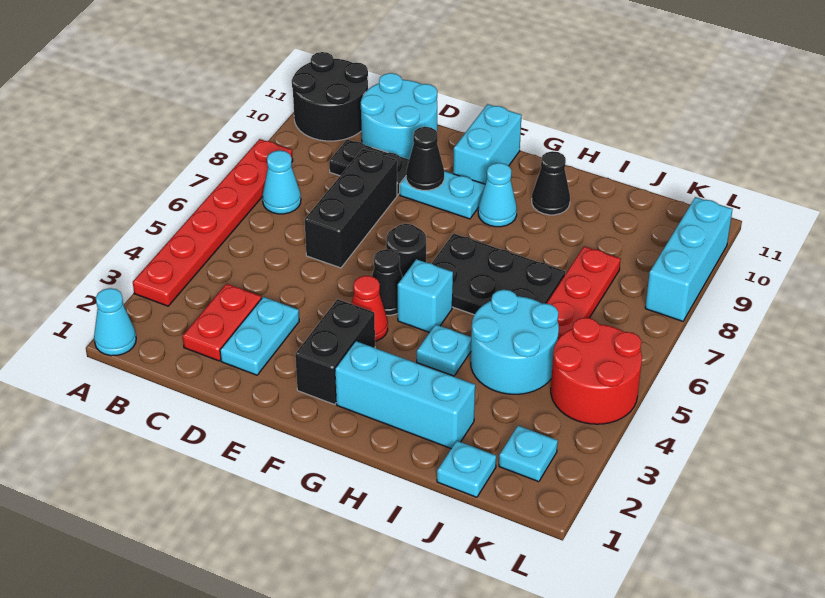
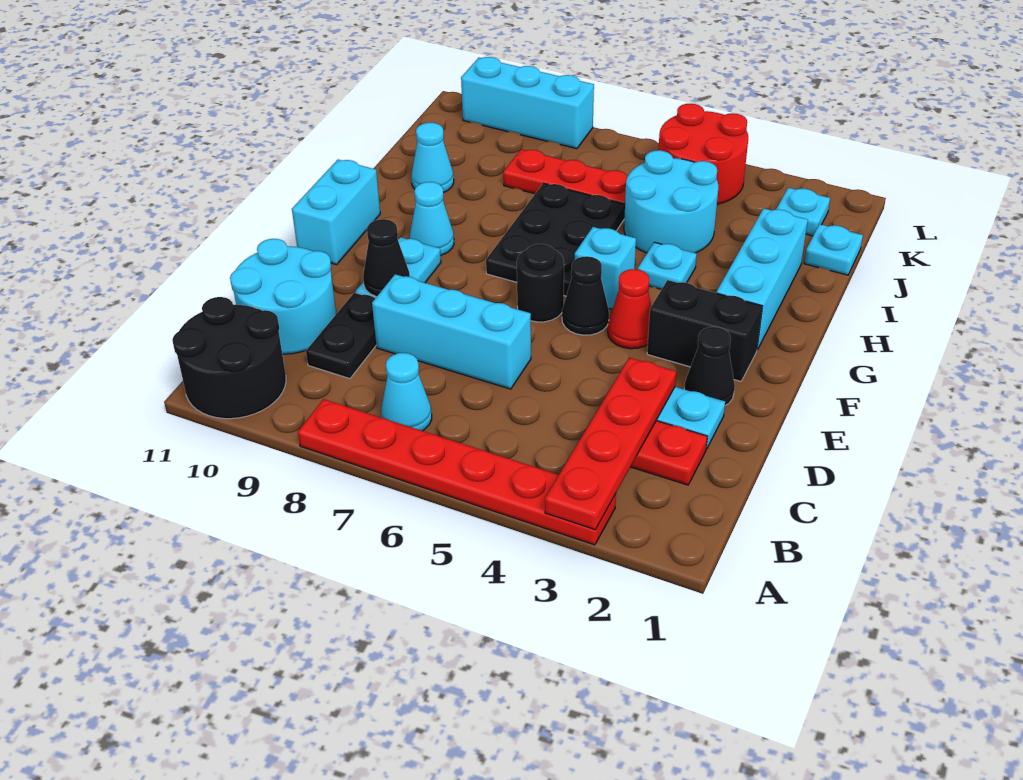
cyan cone A1 level 1 -> cyan cone I10 level 1
none -> red plate A3:D3 level 2
black brick D6:D8 level 1 -> cyan brick D6:D8 level 1
cyan brick F10:F11 level 1 -> cyan brick F11:G11 level 1
black cone H10 level 1 -> black cone E2 level 1

